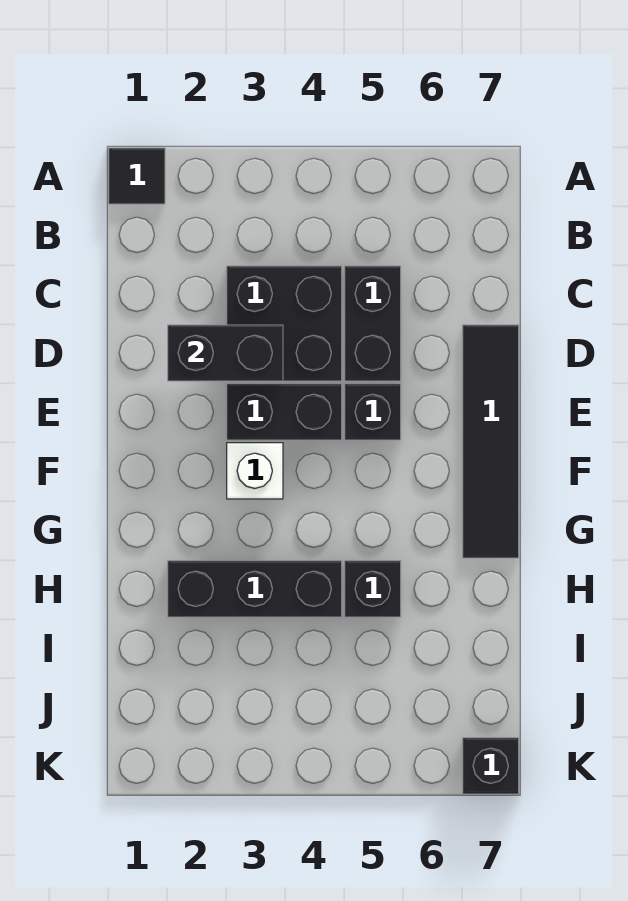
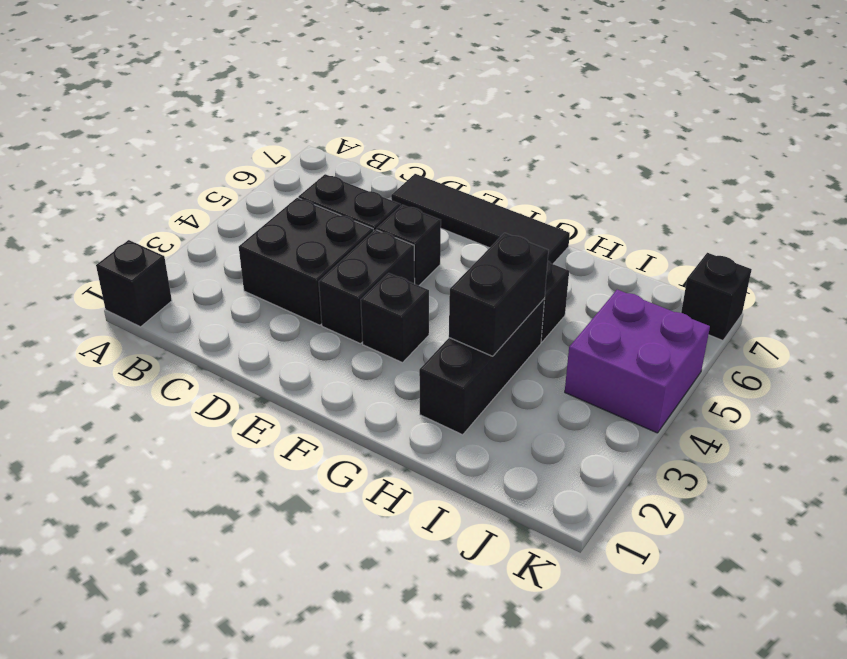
black tile A1 level 1 -> black brick A1 level 1
black brick D2:D3 level 2 -> black brick H3:H4 level 2
white brick F3 level 1 -> black brick F3 level 1
none -> purple brick J4:K5 level 1

